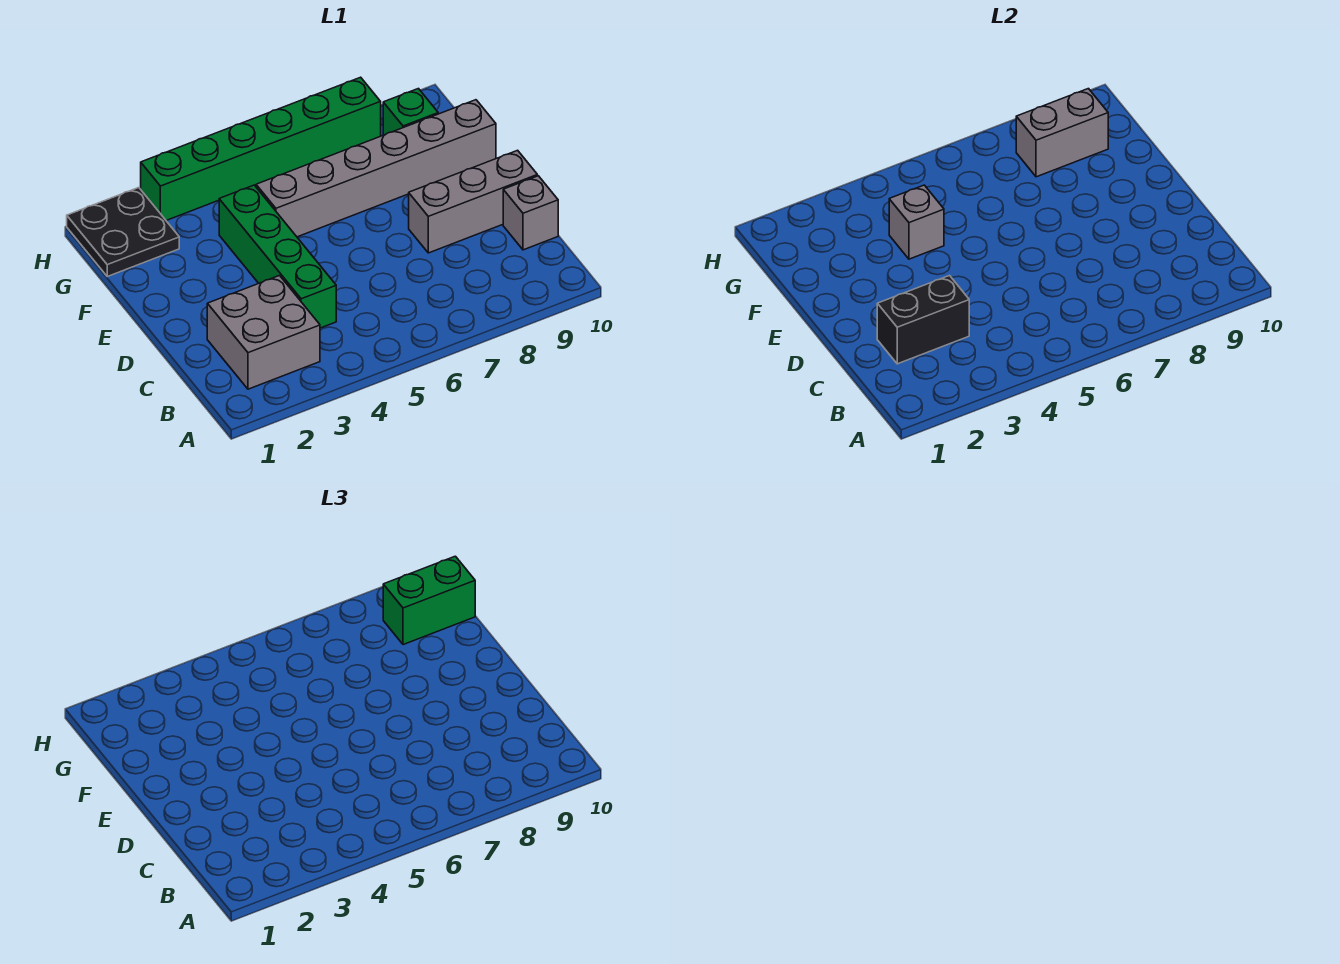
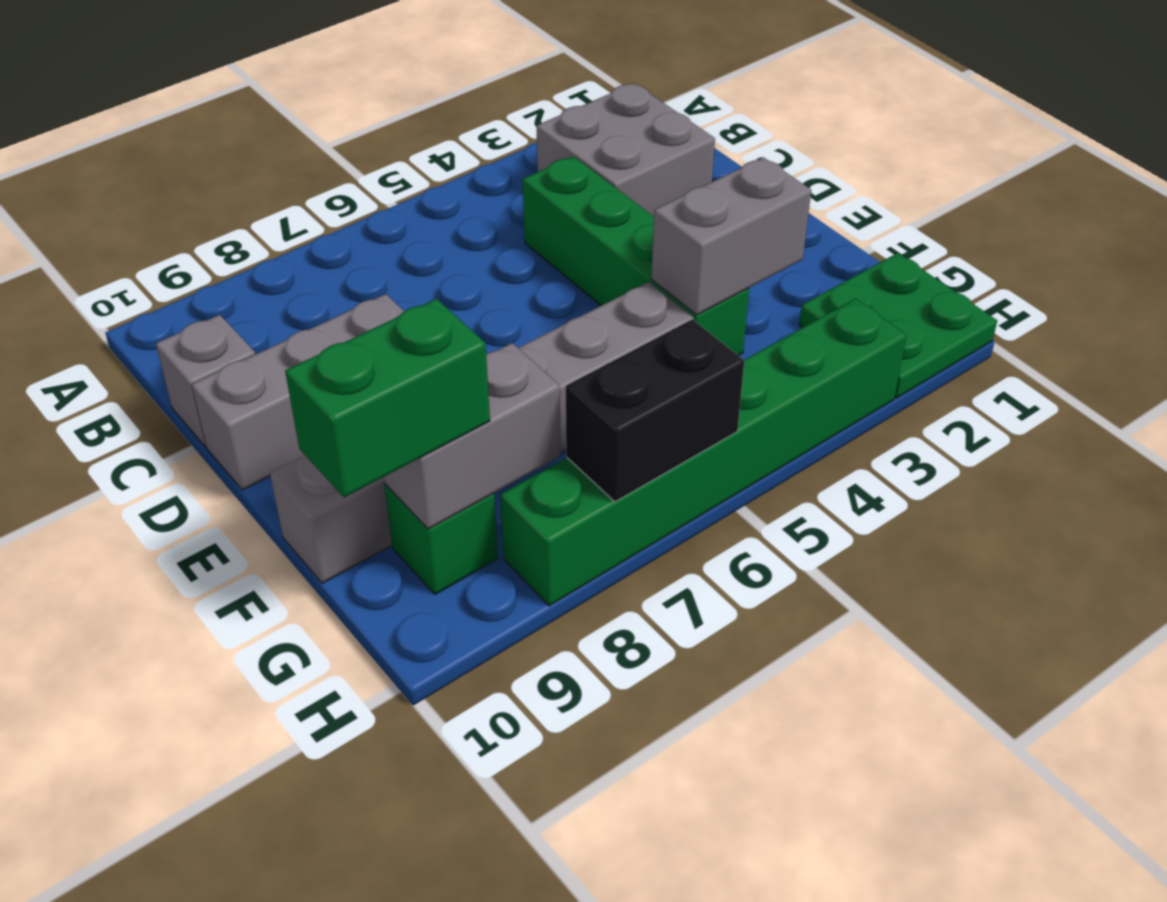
black brick C2:C3 level 2 -> black brick H6:H7 level 2
grey brick F4 level 2 -> grey brick F3:F4 level 2
black plate G1:H2 level 1 -> green plate G1:H2 level 1

